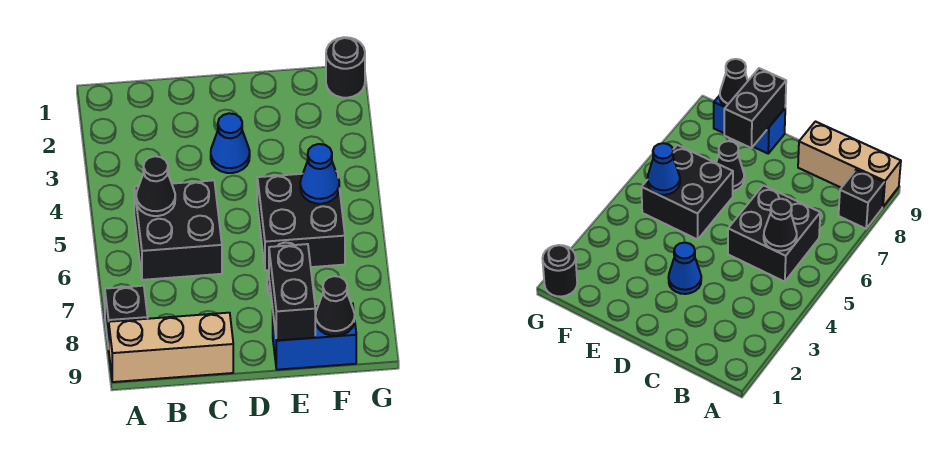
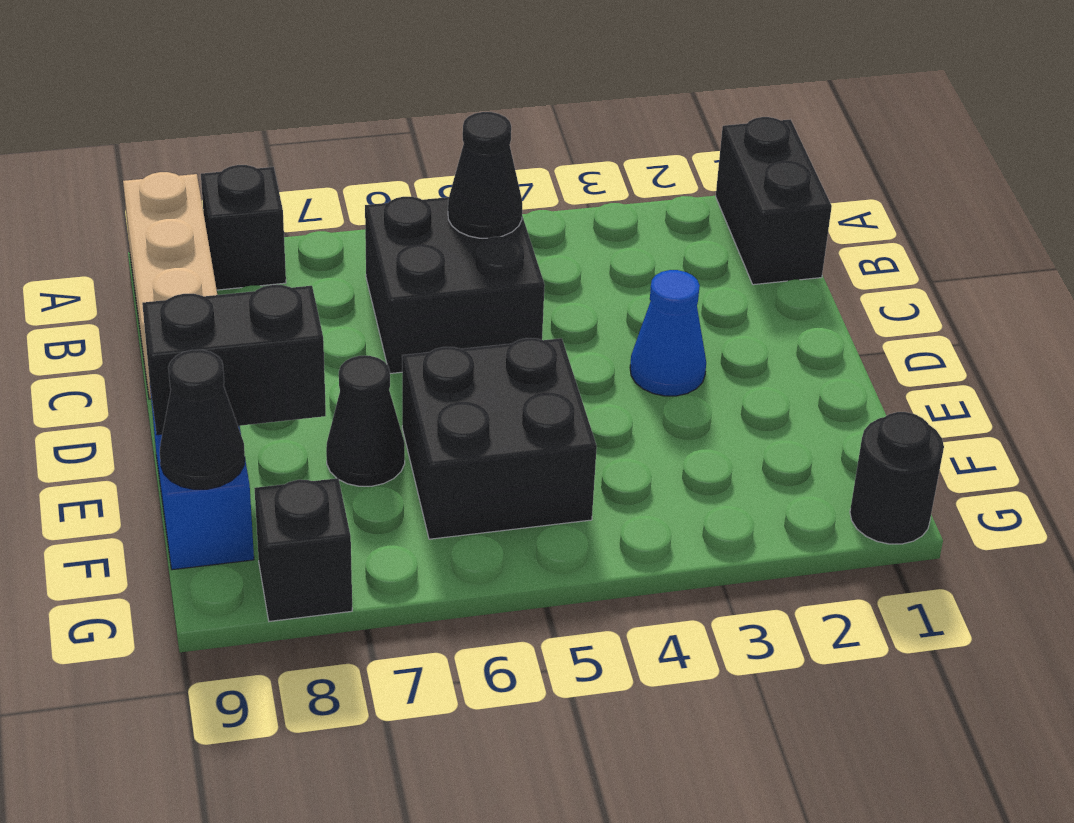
none -> black brick A1:B1 level 1
blue cone F5 level 2 -> none
none -> black brick G8 level 1

